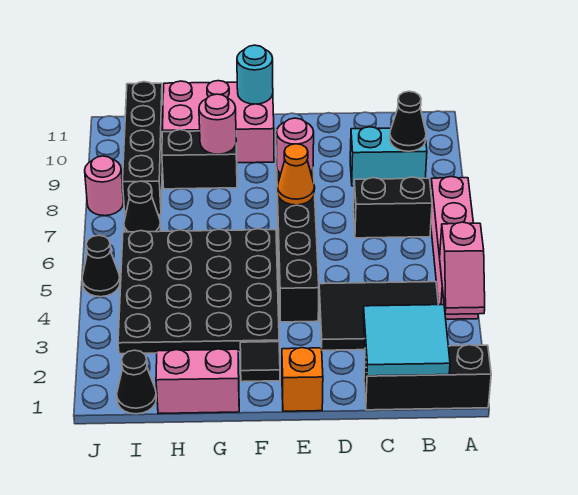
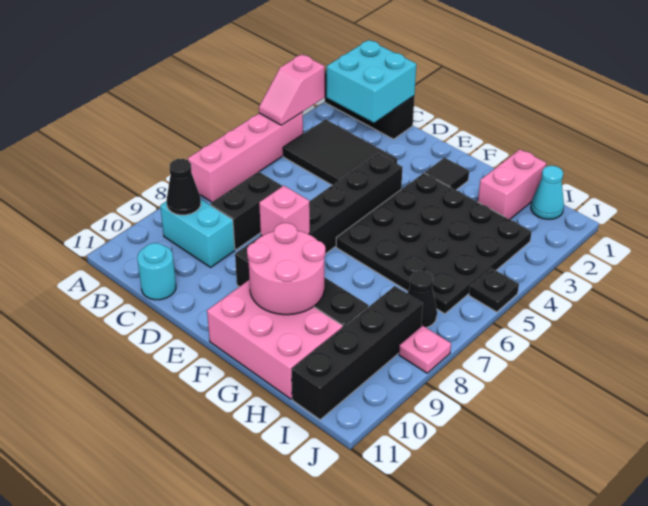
pink slope A3:A4 level 2 top 4 -> pink slope A3:A4 level 2 top 3
cyan tile B1:C2 level 2 -> cyan brick B1:C2 level 2
black brick B7:C7 level 1 -> black brick C7:C8 level 1
orange brick E1 level 1 -> none
orange cone E7 level 2 -> none
pink round brick E8 level 2 -> pink brick E8 level 2
cyan round brick F11 level 2 -> cyan round brick C11 level 1
pink brick G1:H1 level 1 -> pink brick H1:H2 level 1
pink round brick G9 level 2 -> pink round brick F9:G10 level 2
black cone I1 level 1 -> cyan cone I1 level 1
black cone J5 level 1 -> black plate J5 level 1
pink round brick J8 level 1 -> pink plate J8 level 1

